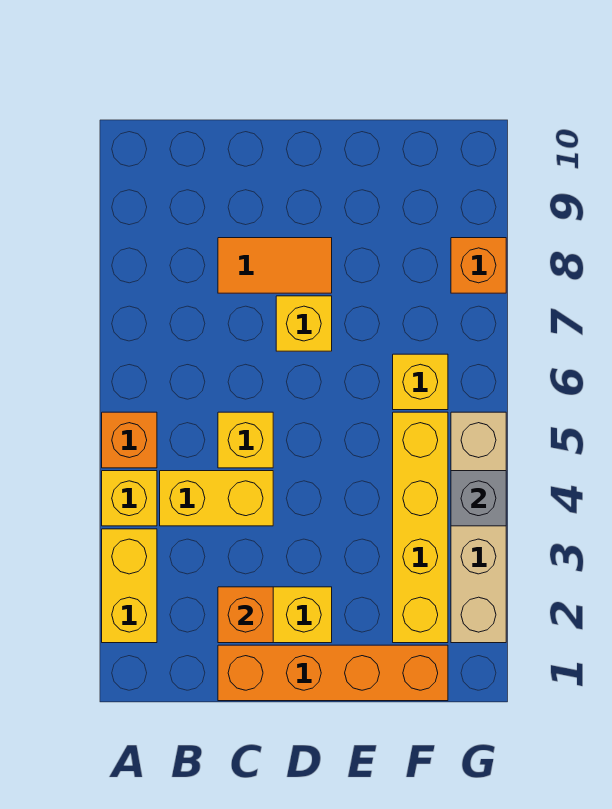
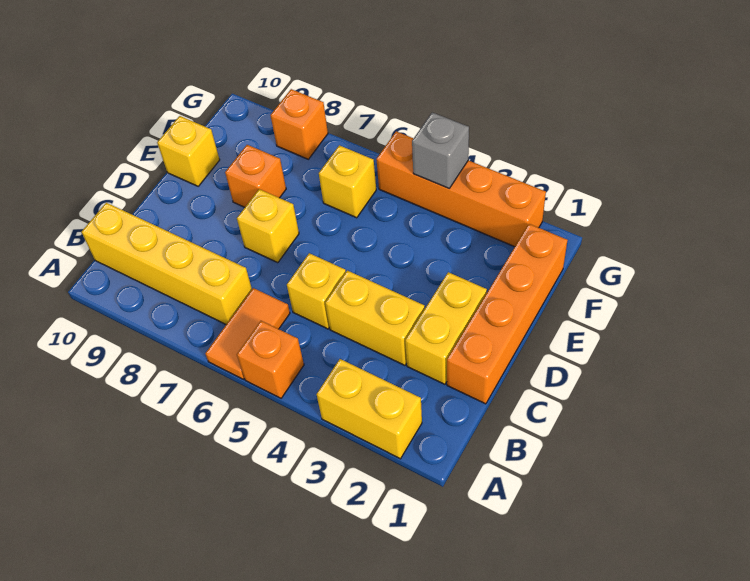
yellow brick A4 level 1 -> yellow brick E10 level 1
yellow brick B4:C4 level 1 -> yellow brick C3:C4 level 1
orange brick C2 level 2 -> orange brick E8 level 1
orange tile C8:D8 level 1 -> orange tile A6:B6 level 1
yellow brick F2:F5 level 1 -> yellow brick B7:B10 level 1
tan brick G2:G5 level 1 -> orange brick G2:G5 level 1

